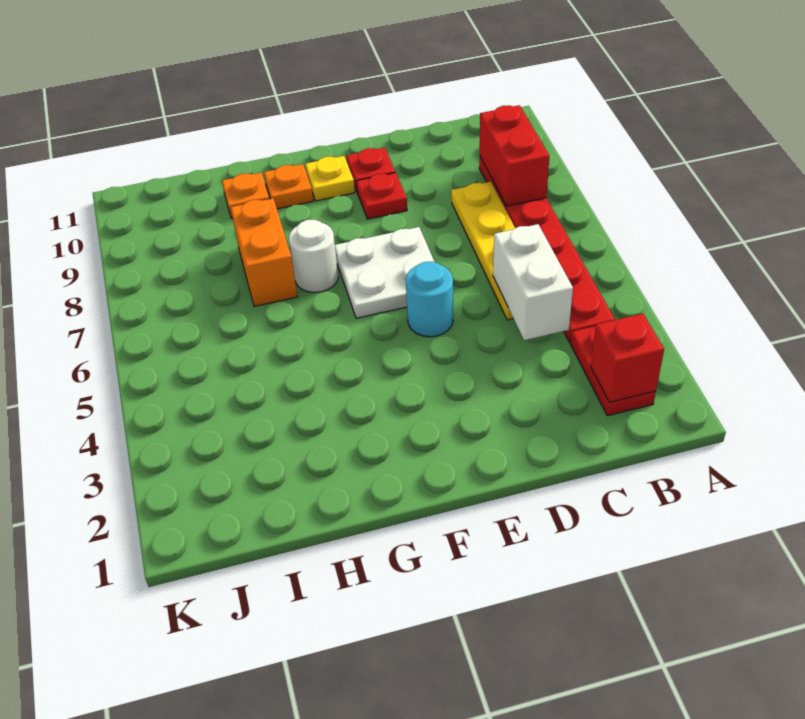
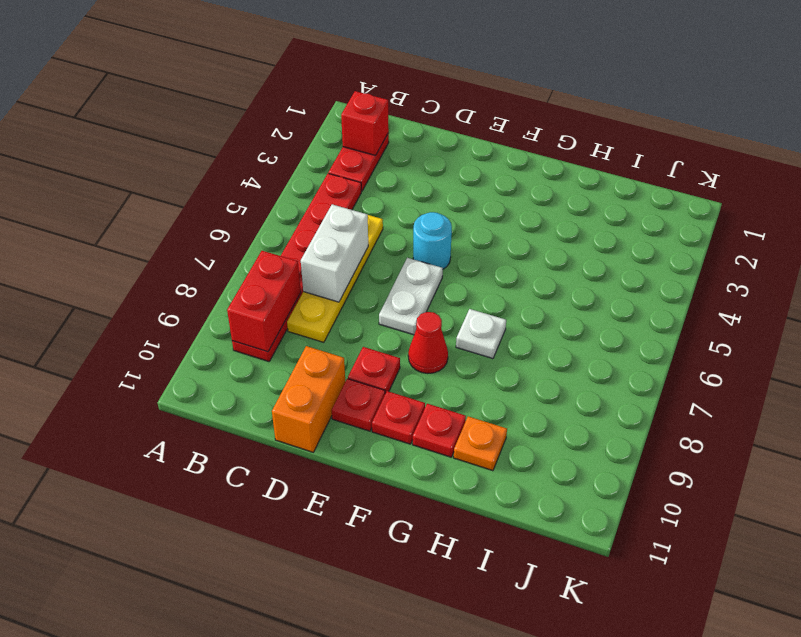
white brick C4:C5 level 2 -> white brick C6:C7 level 2
white plate E6:F7 level 1 -> white plate E6:E7 level 1
none -> red cone F8 level 1
yellow plate F10 level 1 -> red plate F10 level 1
white round brick G7 level 1 -> white plate G7 level 1
orange plate G10 level 1 -> red plate G10 level 1
orange brick H7:H8 level 1 -> orange brick D10:D11 level 1

